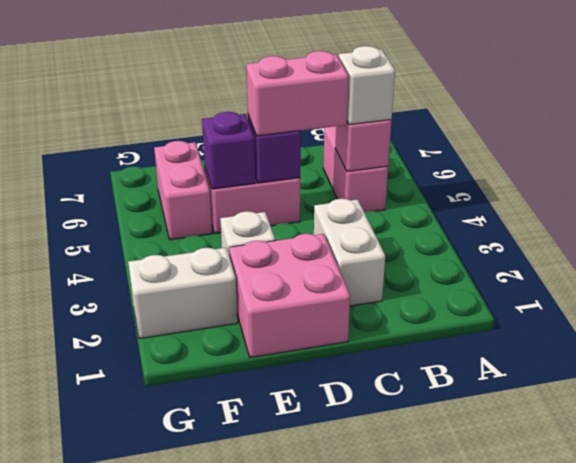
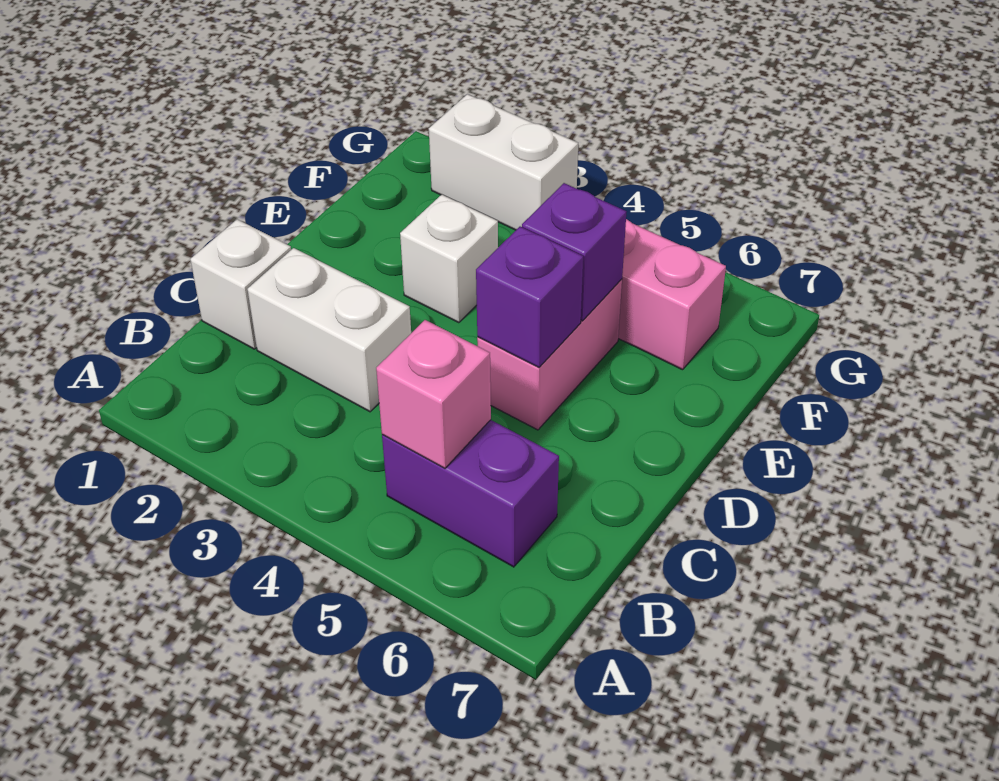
pink brick B5:B6 level 1 -> purple brick B5:B6 level 1
white brick B5 level 3 -> white brick C1 level 1
pink brick C5:D5 level 3 -> none
pink brick D1:E2 level 1 -> none
white brick F2:G2 level 1 -> white brick G2:G3 level 1

